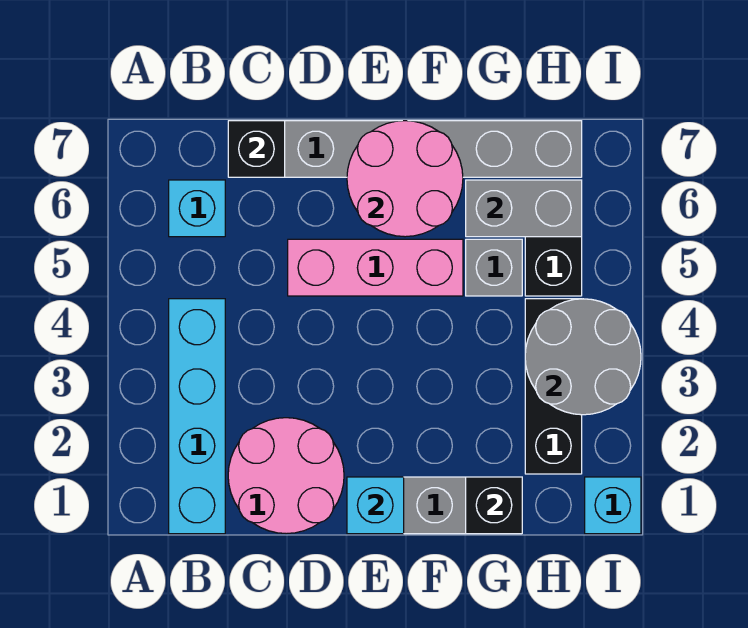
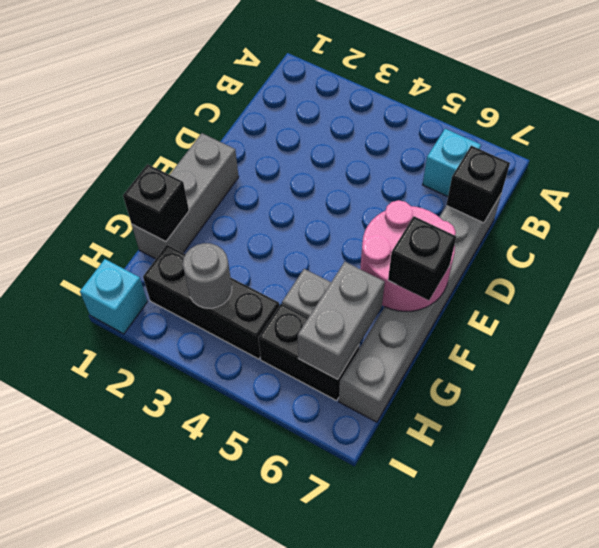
cyan brick B1:B4 level 1 -> none
pink round brick C1:D2 level 1 -> none
pink brick D5:F5 level 1 -> none
cyan brick E1 level 2 -> none
none -> black brick F7 level 3
grey round brick H3:I4 level 2 -> grey round brick H3 level 2

